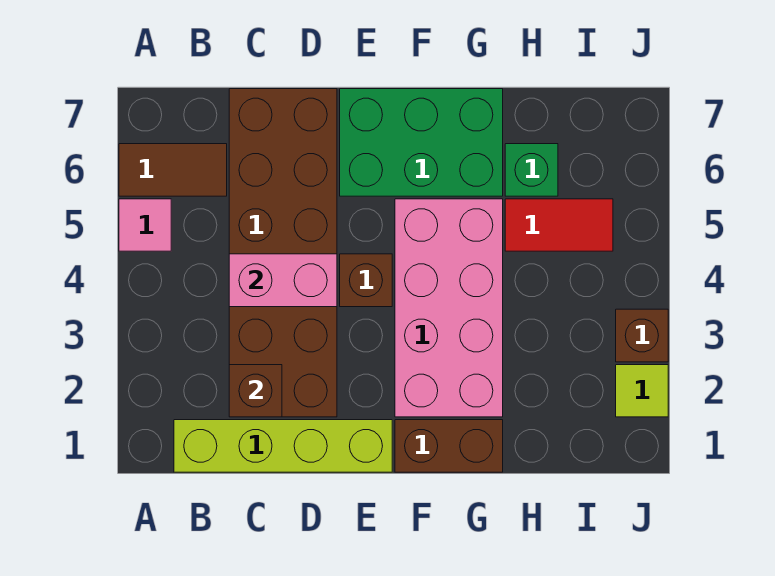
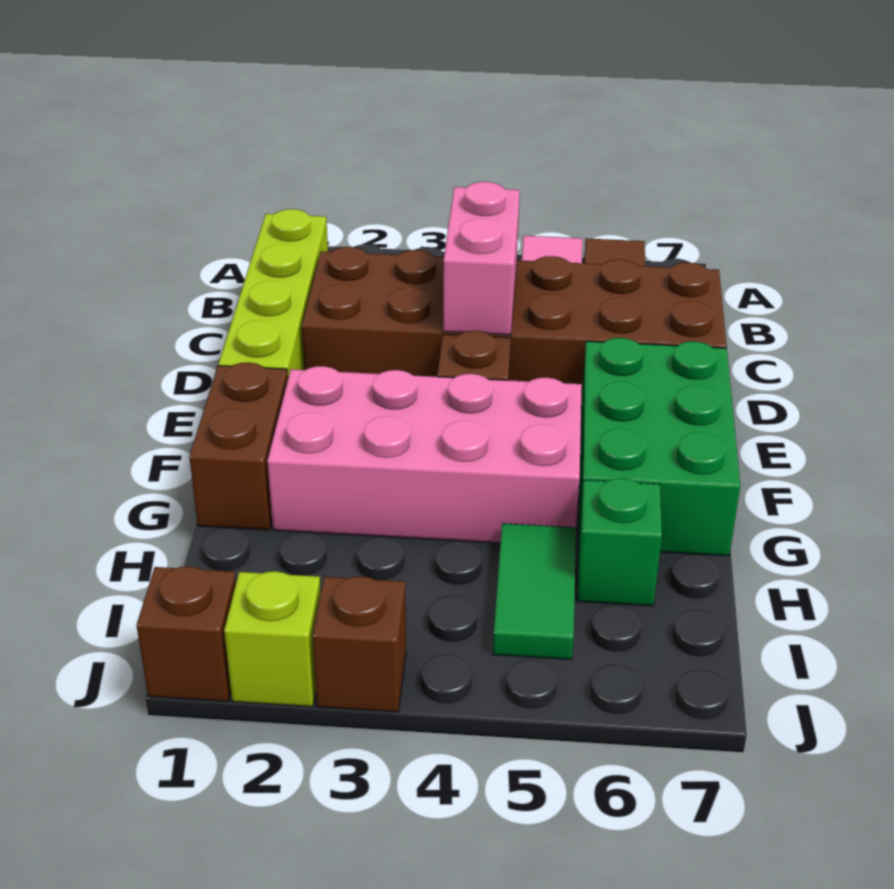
brown brick C2 level 2 -> brown brick J1 level 1
red tile H5:I5 level 1 -> green tile H5:I5 level 1
lime tile J2 level 1 -> lime brick J2 level 1

